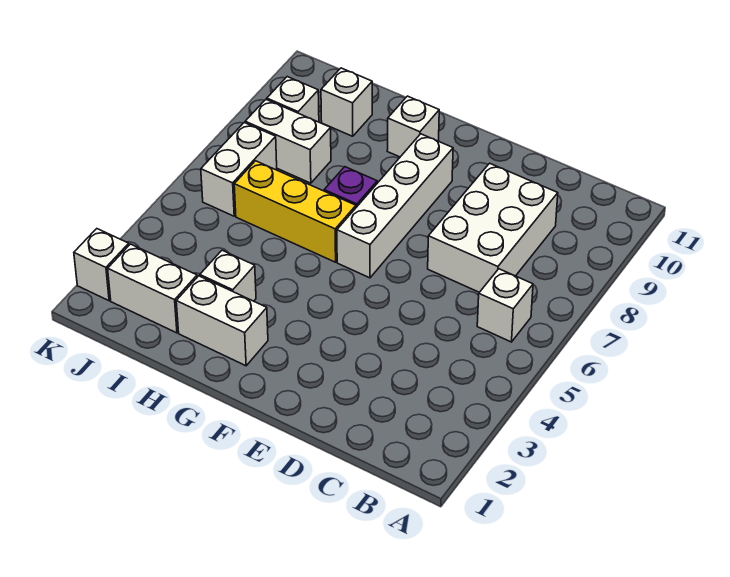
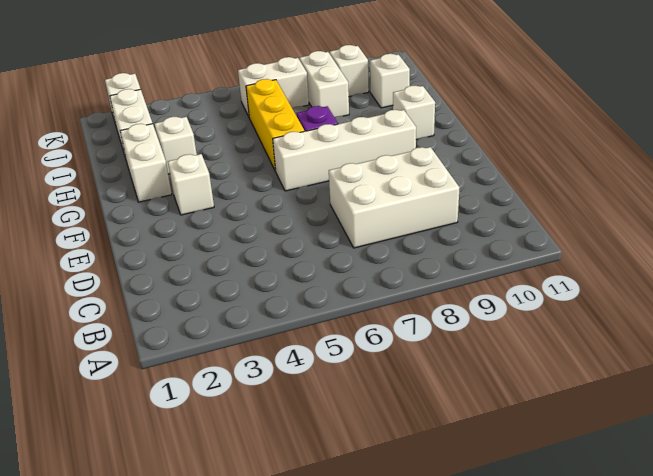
white brick B6 level 1 -> white brick F3 level 1

